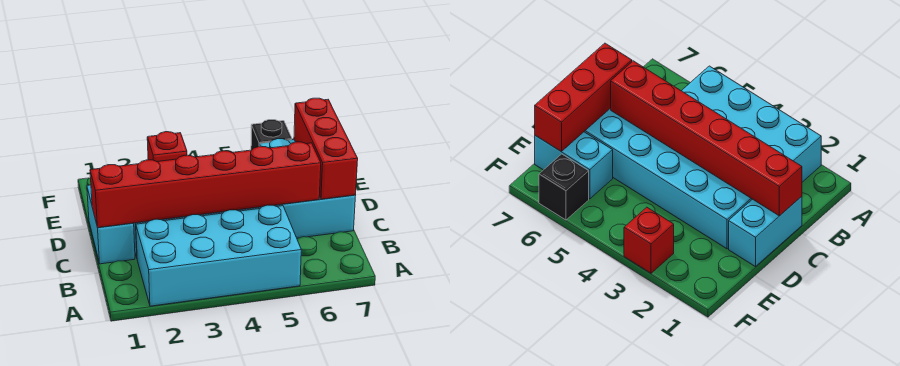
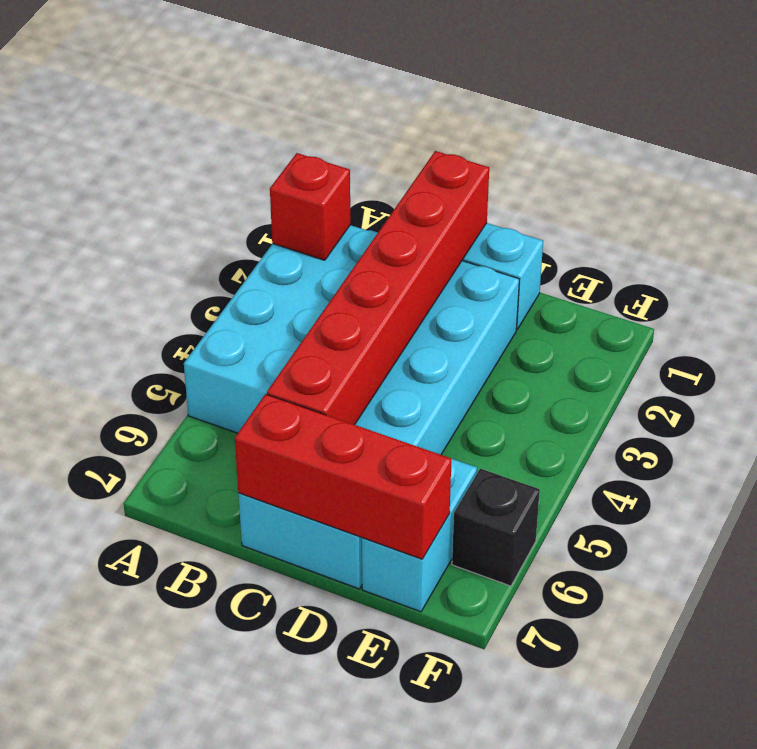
red brick F3 level 1 -> red brick A2 level 2

